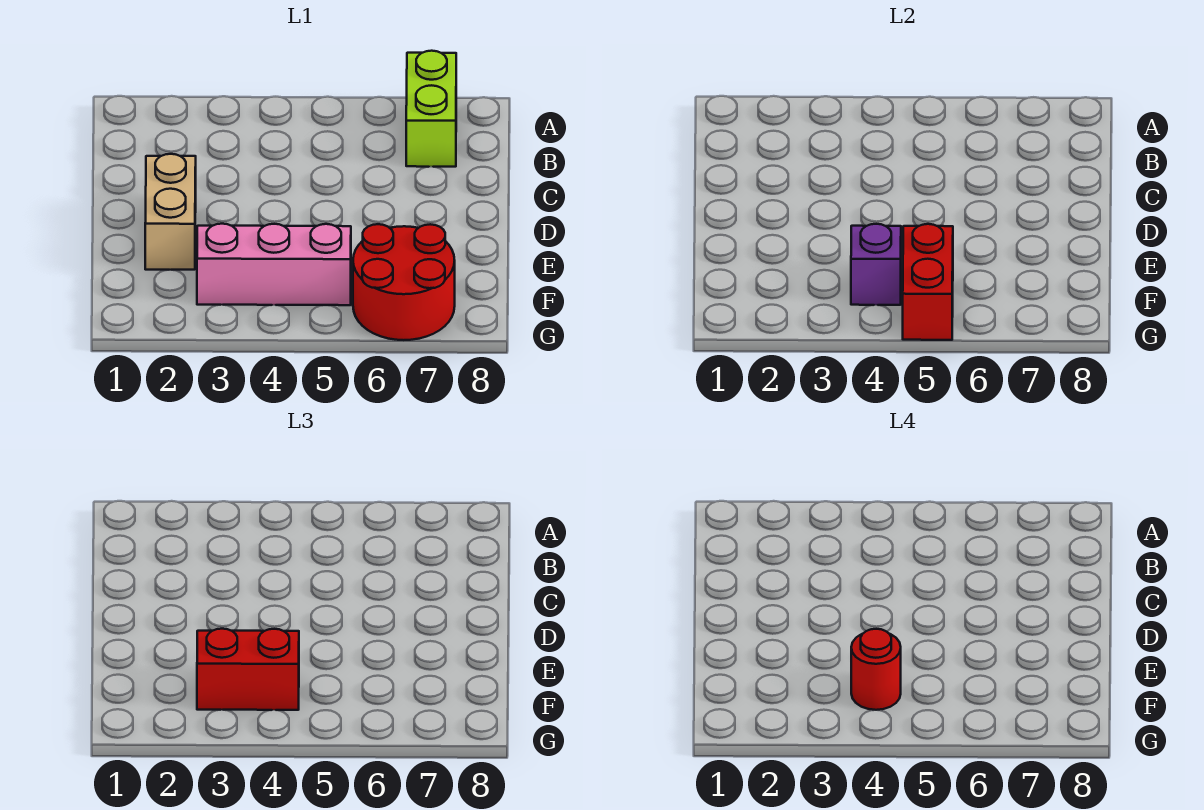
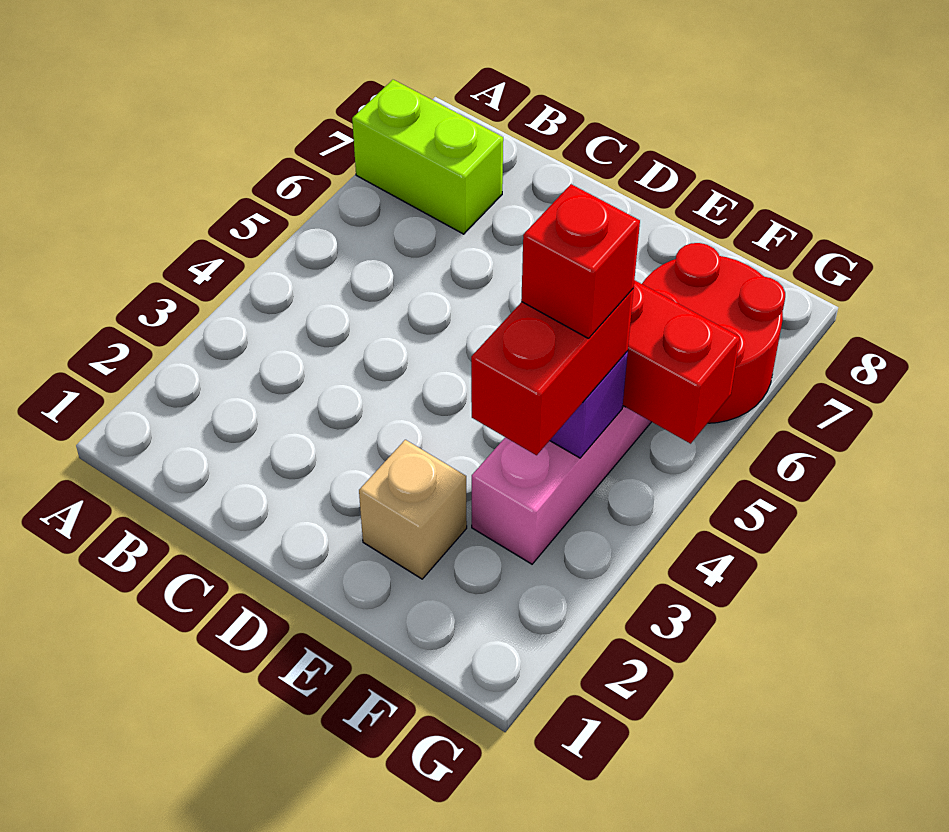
tan brick D2:E2 level 1 -> tan brick E2 level 1
red round brick F4 level 4 -> red brick F4 level 4

